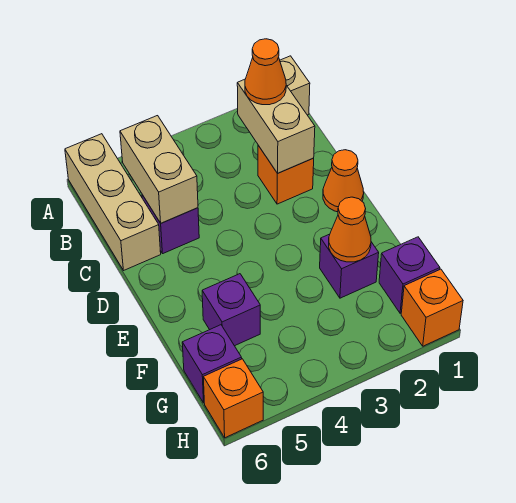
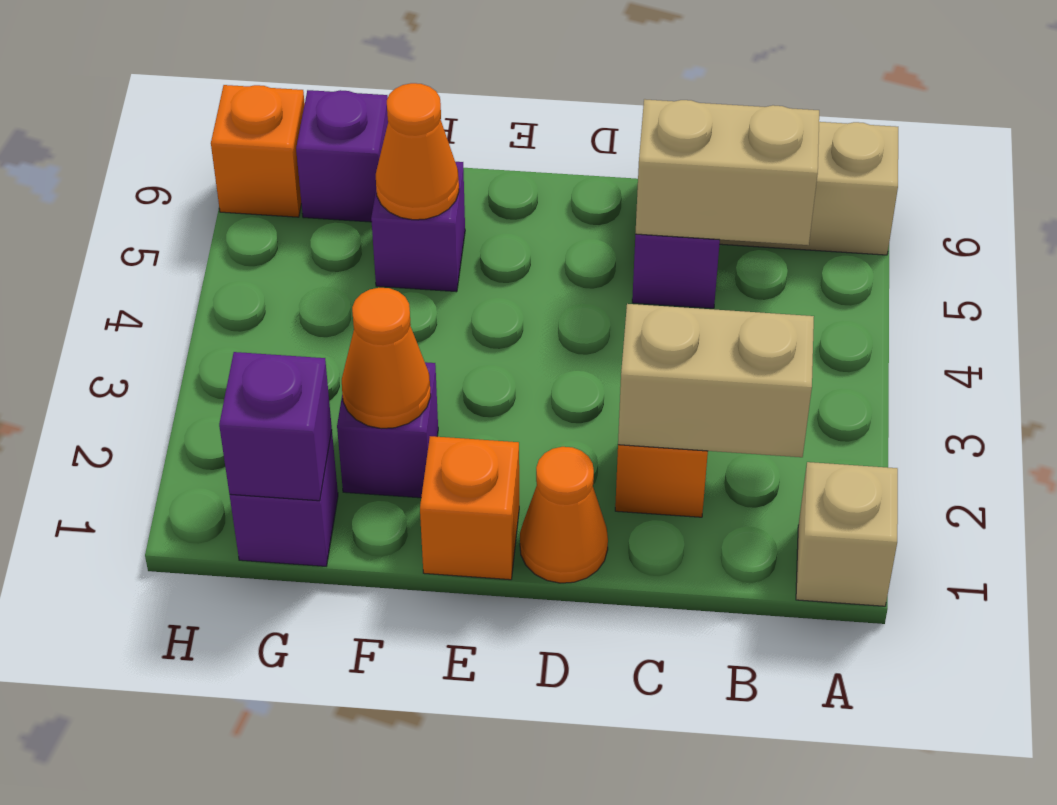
orange cone B2 level 3 -> orange cone F5 level 2
none -> purple brick G1 level 2
orange brick H1 level 1 -> orange brick E1 level 1

